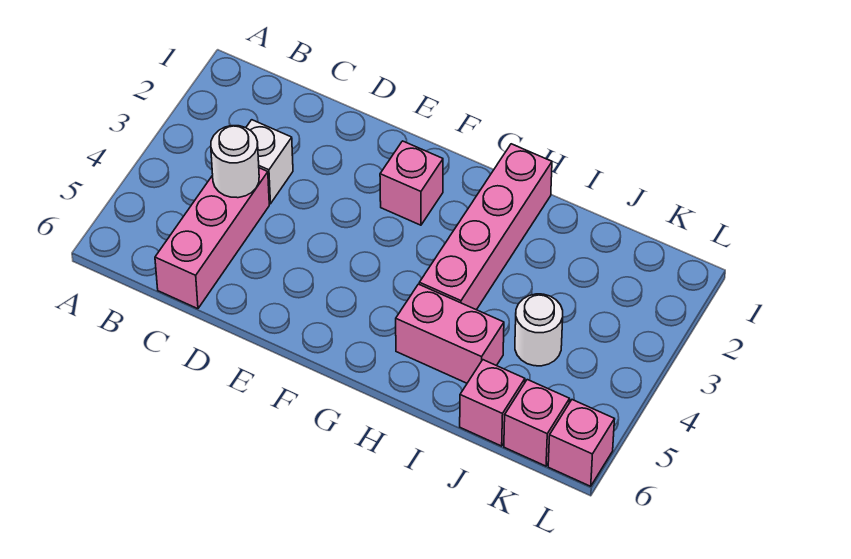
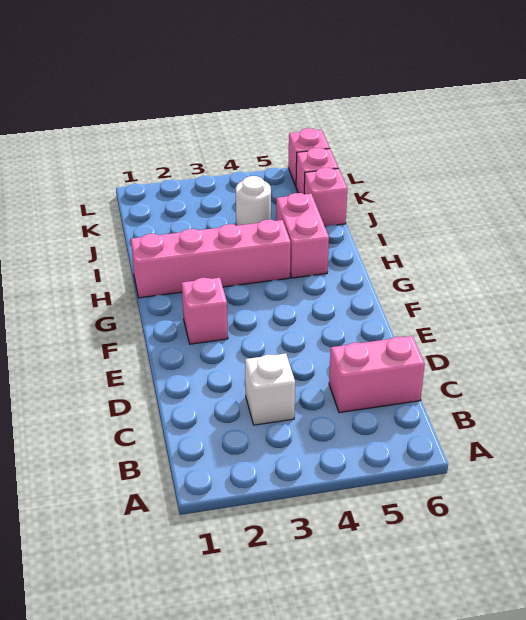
pink brick C4:C6 level 1 -> pink brick C5:C6 level 1
white round brick C4 level 2 -> none

